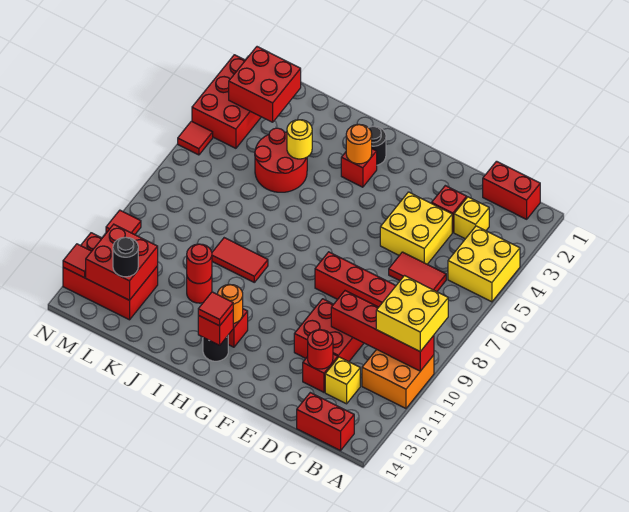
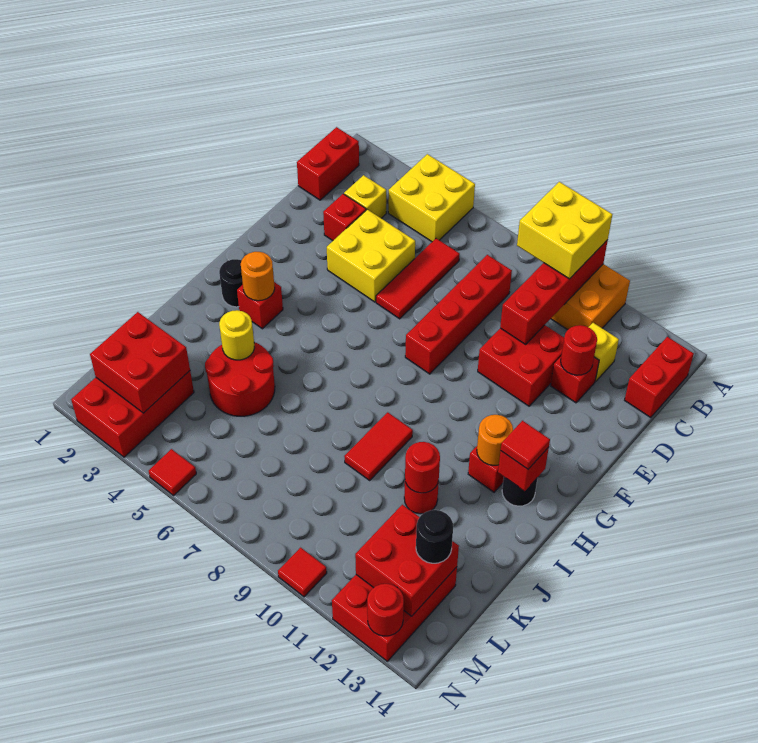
red tile C6:D6 level 1 -> red tile C6:E6 level 1
red brick M2:N4 level 1 -> red brick L2:N3 level 1
red tile N13 level 2 -> red round brick N13 level 2

